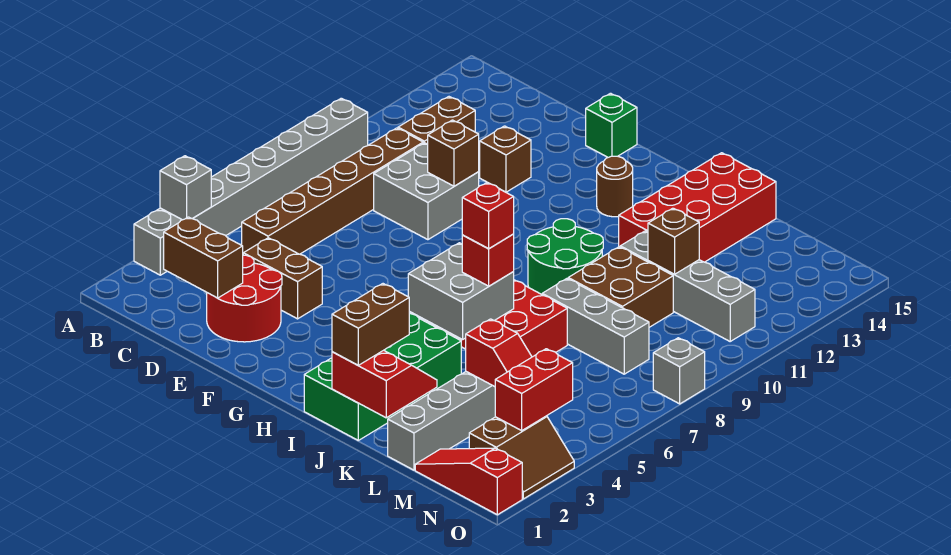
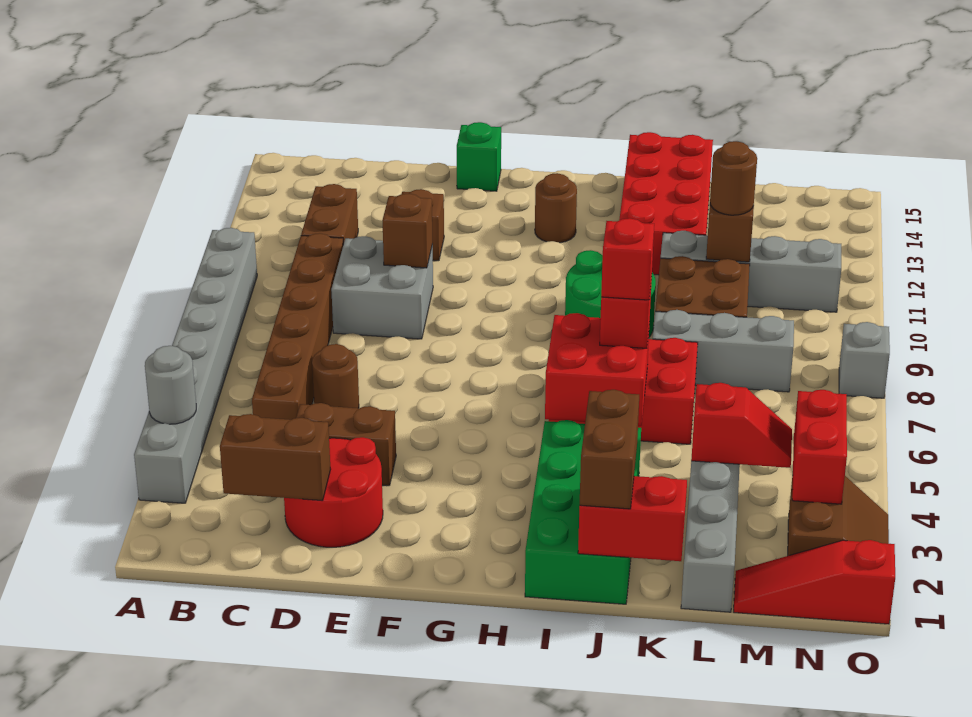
grey brick A4 level 2 -> grey round brick A4 level 2
none -> brown round brick D6 level 1
grey brick I5:J6 level 2 -> red brick I5:J6 level 2
none -> brown round brick L11 level 3

